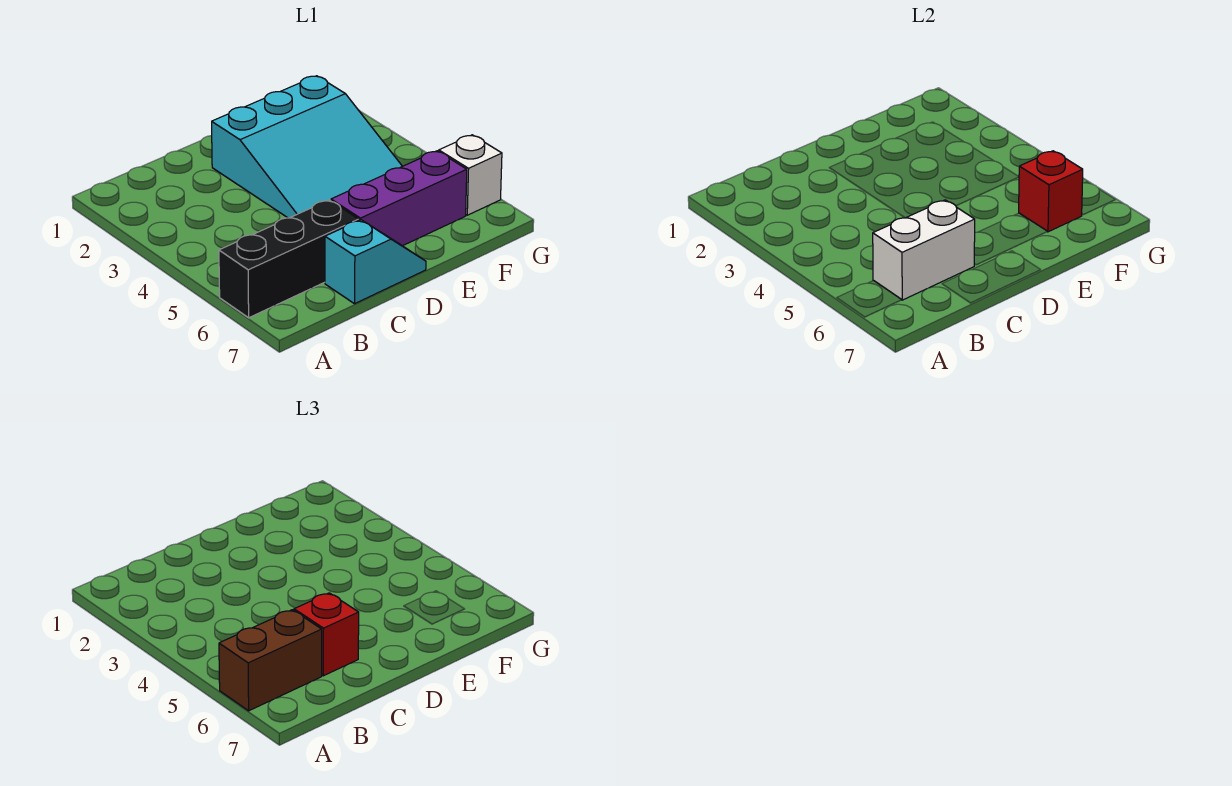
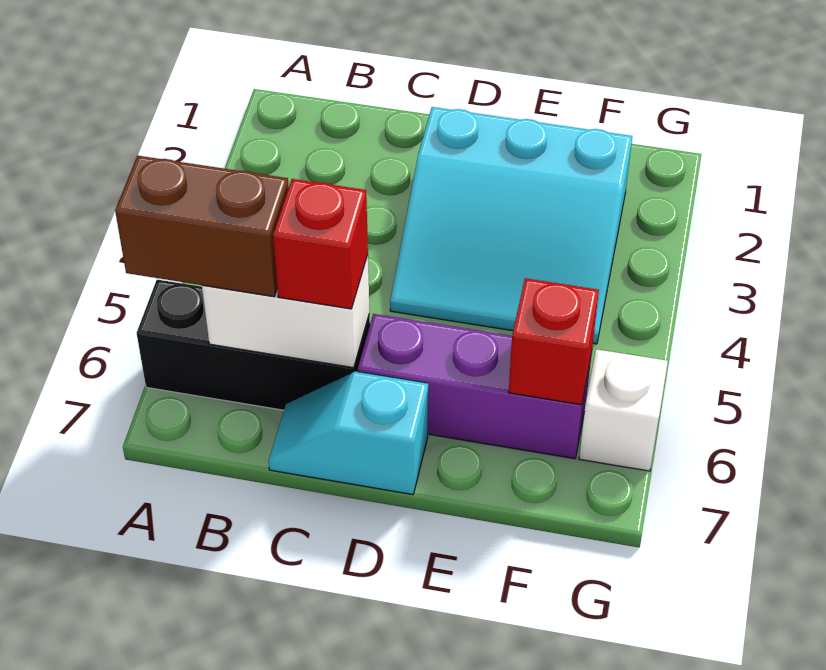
cyan slope C7:D7 level 1 top C -> cyan slope C7:D7 level 1 top D

